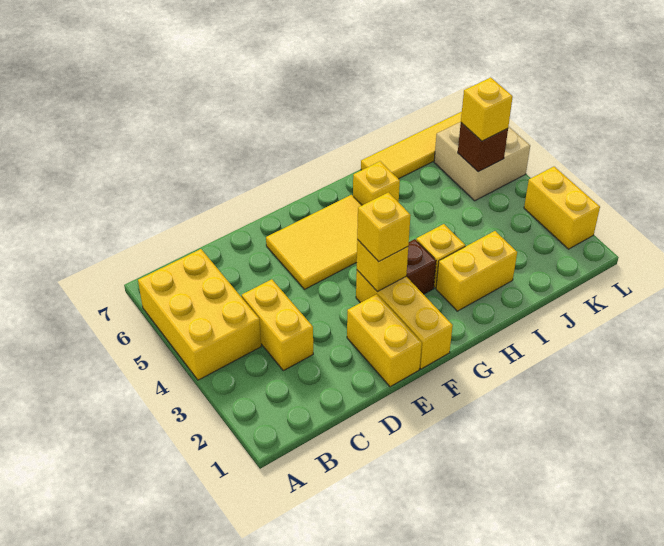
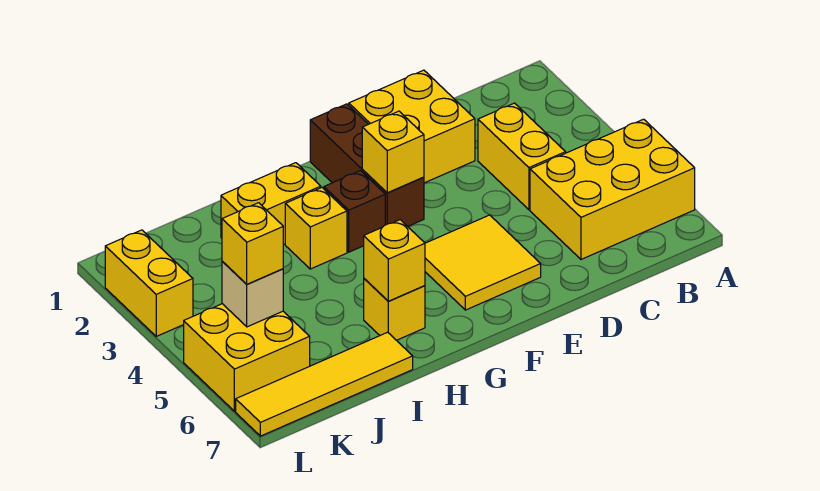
yellow brick A4:B6 level 1 -> yellow brick A5:C6 level 1
yellow brick E1:E2 level 1 -> yellow brick D1:E2 level 1
yellow tile E5:G6 level 1 -> yellow tile E5:F6 level 1
yellow brick F1:F3 level 1 -> brown brick F1:F3 level 1
yellow brick F3 level 3 -> yellow brick H6 level 2
tan brick K5:L6 level 1 -> yellow brick K5:L6 level 1
brown brick K5 level 2 -> tan brick K5 level 2

